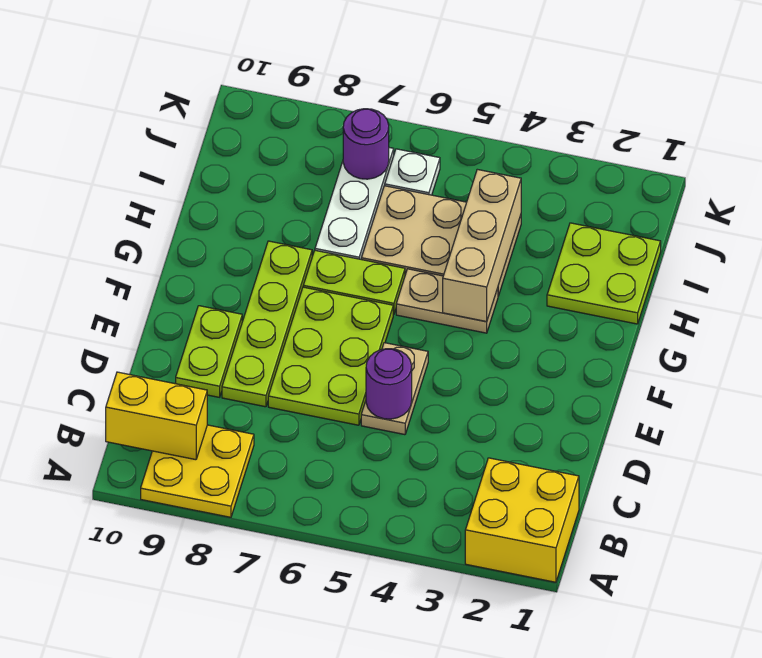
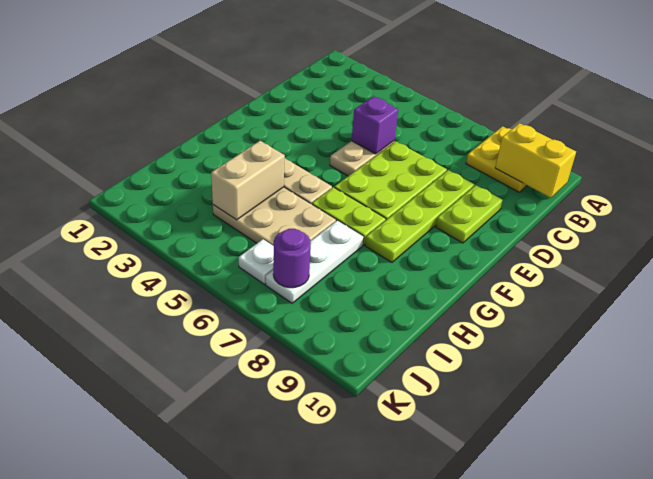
yellow brick A1:B2 level 1 -> none
purple round brick D5 level 2 -> purple brick D5 level 2
tan brick G4:I4 level 2 -> tan brick H4:I4 level 2
lime plate H1:I2 level 1 -> none

